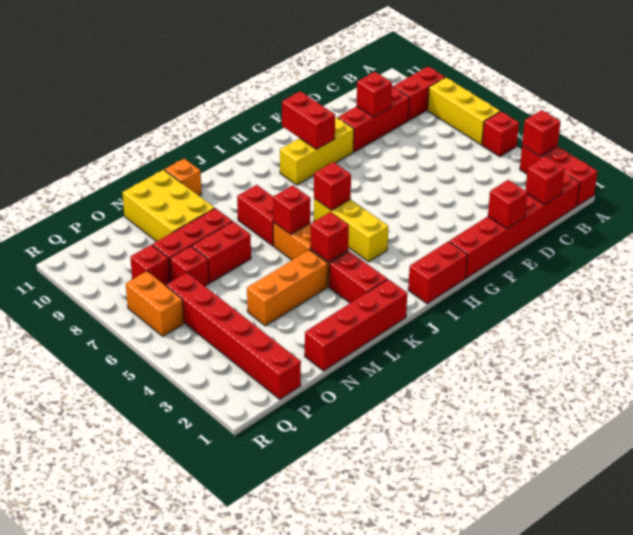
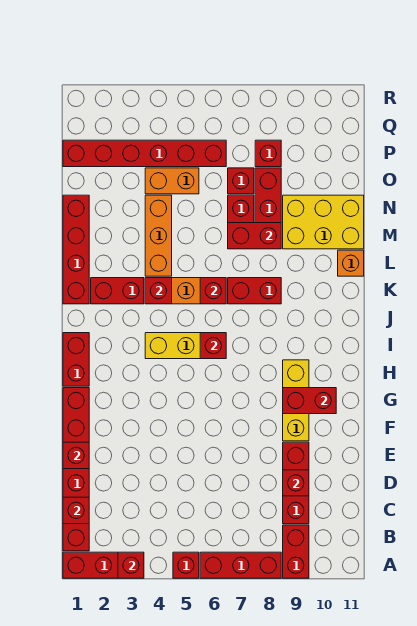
yellow brick A6:A8 level 1 -> red brick A6:A8 level 1
none -> red brick M7:M8 level 2
orange brick Q6:Q7 level 1 -> orange brick O4:O5 level 1

